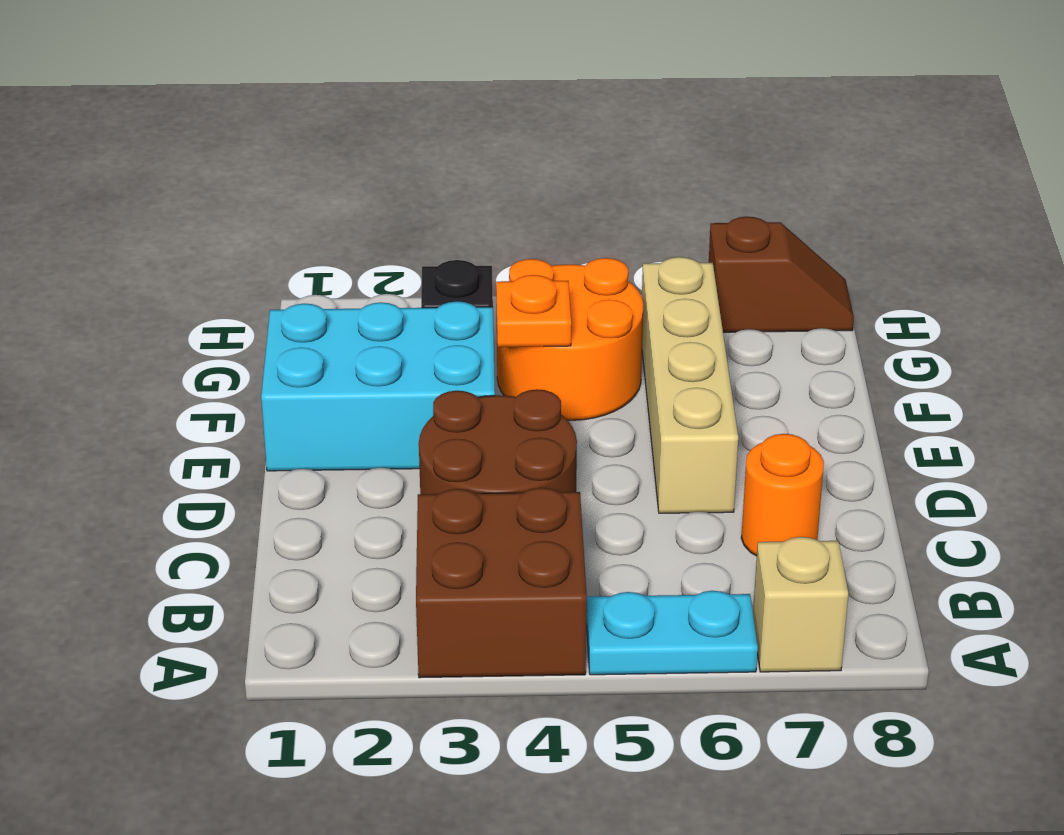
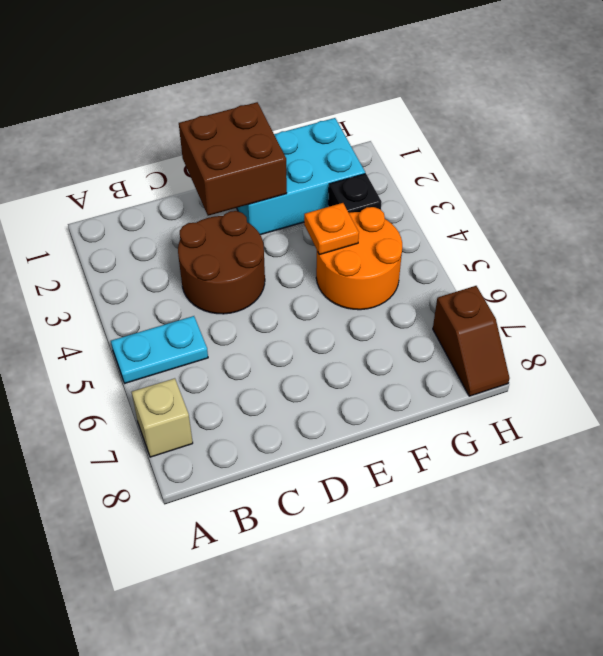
brown brick A3:B4 level 1 -> brown brick D1:E2 level 2
cyan plate A5:A6 level 1 -> cyan plate A5:B5 level 1
orange round brick C7 level 1 -> none
tan brick D6:G6 level 1 -> none
cyan brick E1:F3 level 1 -> cyan brick E1:G2 level 1

